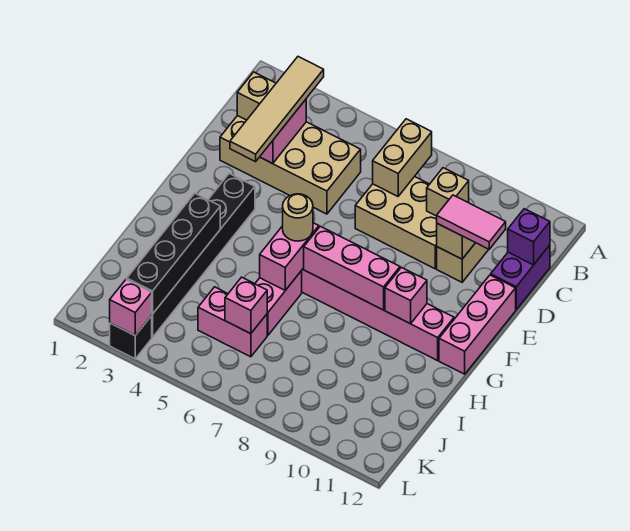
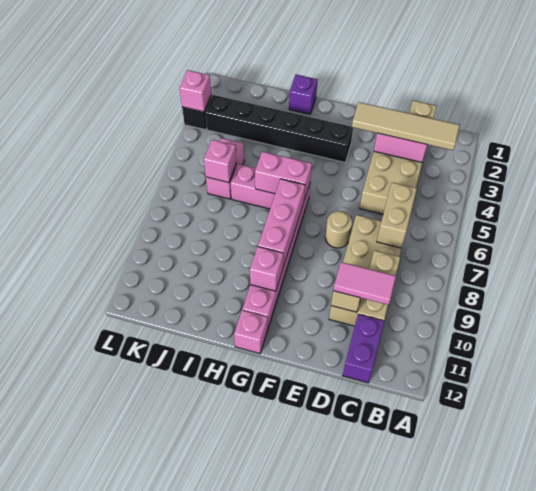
tan brick B7:C7 level 2 -> tan brick C6:C7 level 2
purple brick C12:D12 level 1 -> purple brick C11:C12 level 1
purple brick C12 level 2 -> purple brick H1 level 1
pink tile D10:D11 level 3 -> pink tile C10:D10 level 3
pink brick E12:G12 level 1 -> pink brick G12 level 1
tan round brick G6 level 3 -> tan round brick E7 level 1
black brick H3:K3 level 2 -> none

